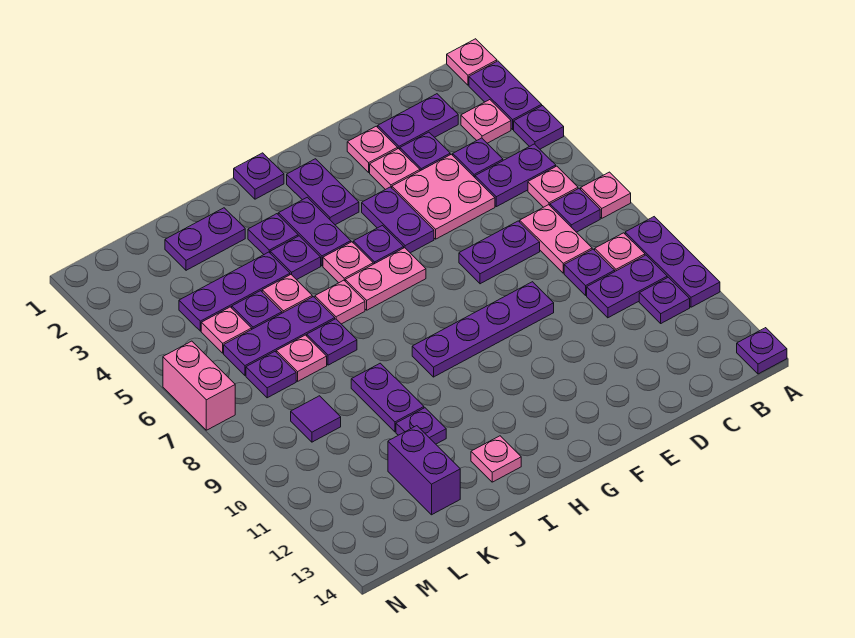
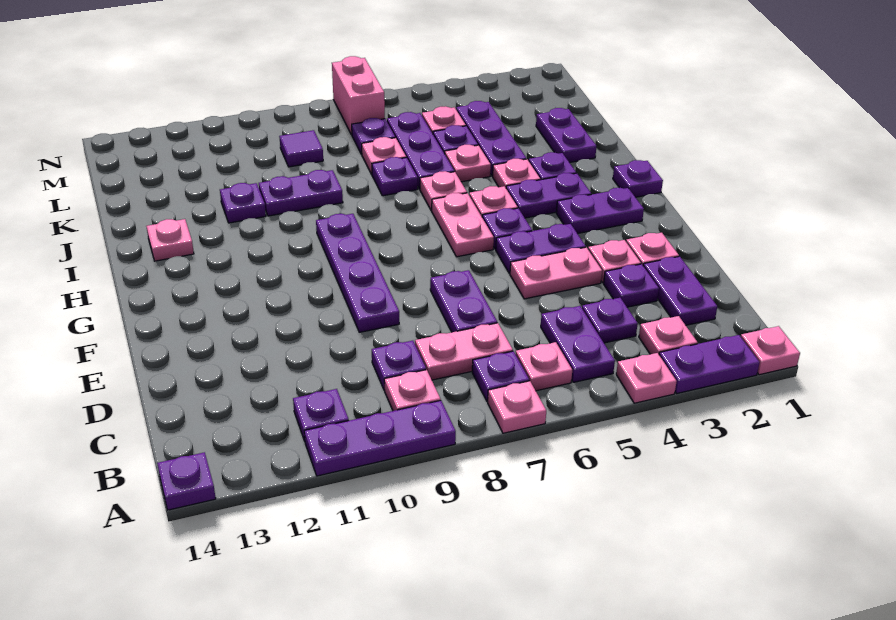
purple plate A4 level 1 -> pink plate A4 level 1
purple plate B10:C10 level 1 -> none
pink plate D4:E5 level 1 -> pink plate E4:E5 level 1
purple plate I4 level 1 -> pink plate I4 level 1
purple brick K12:K13 level 1 -> none
pink brick N6:N7 level 1 -> pink brick M7:N7 level 1

